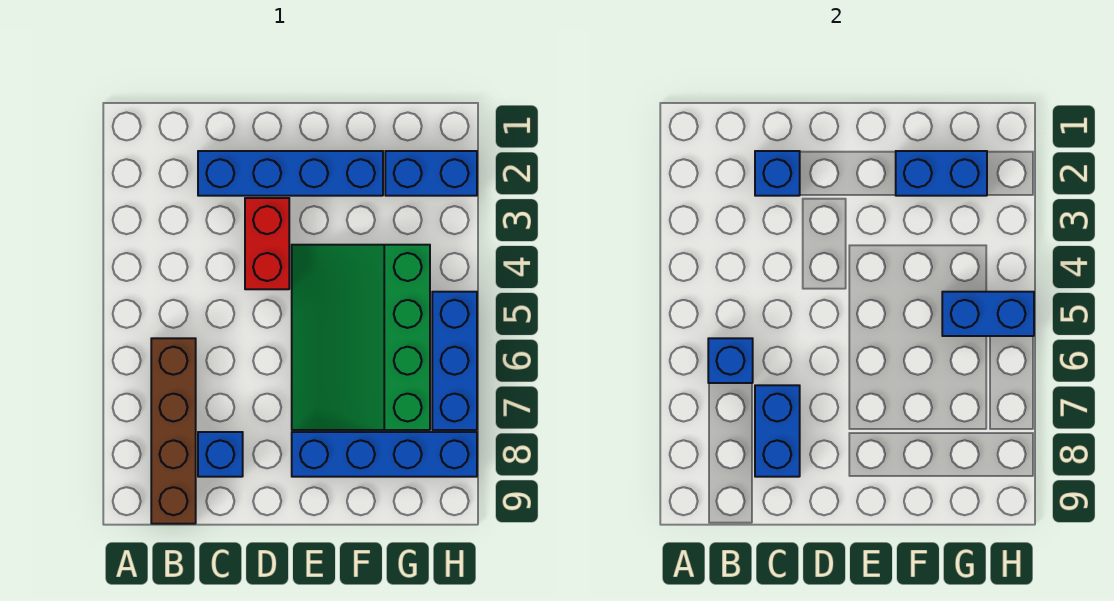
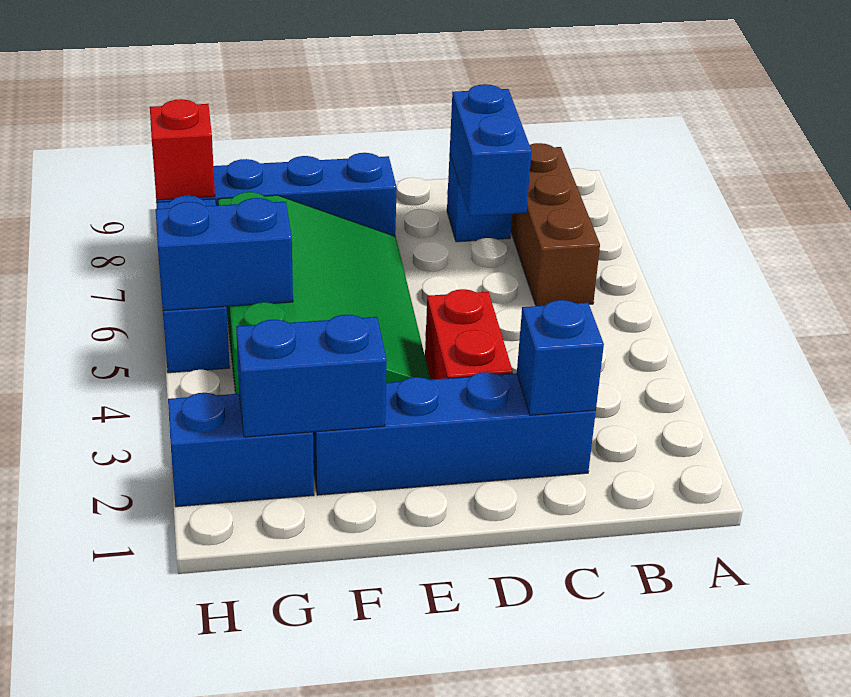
brown brick B6:B9 level 1 -> brown brick B6:B8 level 1
blue brick B6 level 2 -> none
none -> red brick H8 level 2

